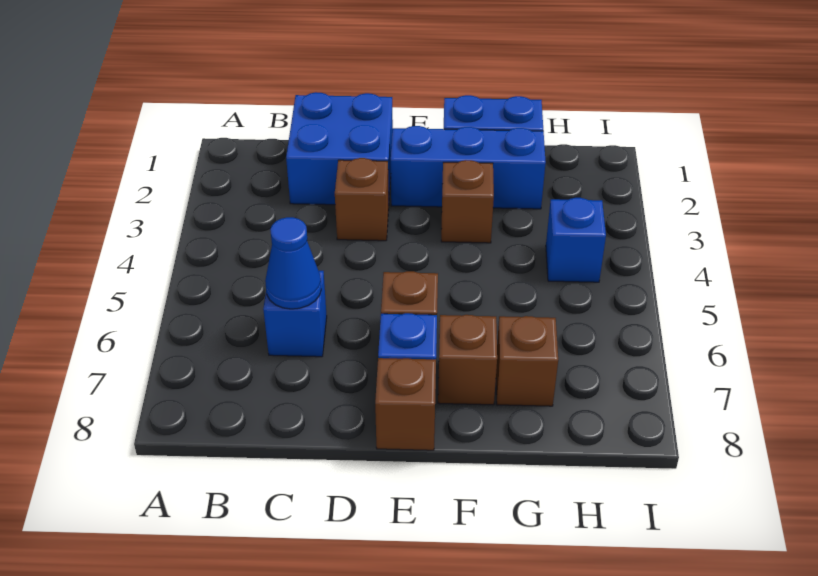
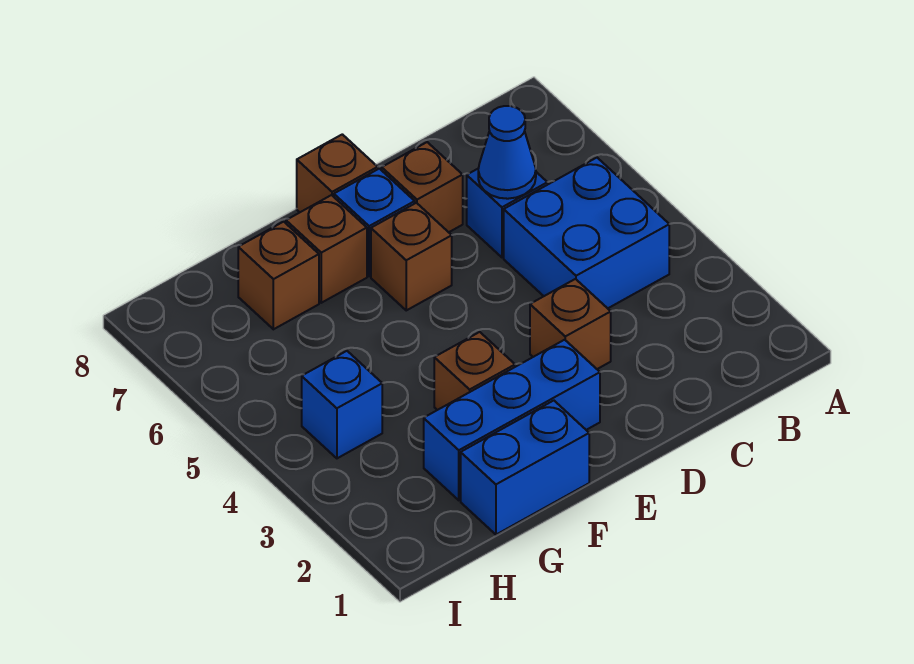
blue brick C1:D2 level 1 -> blue brick B4:C5 level 1
none -> brown brick D7 level 1

